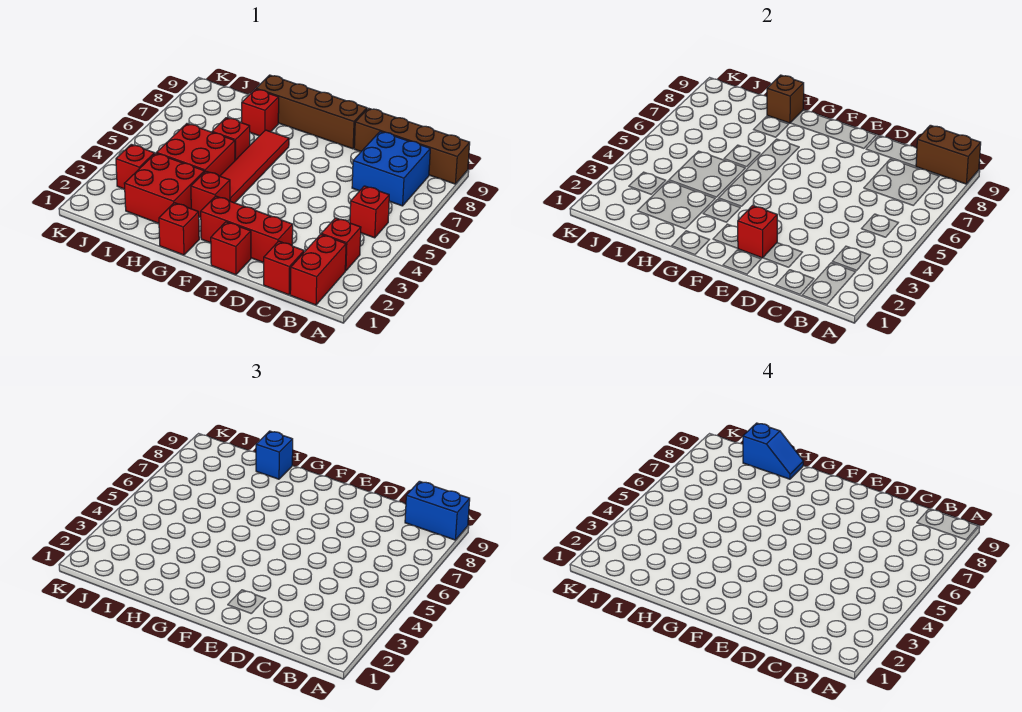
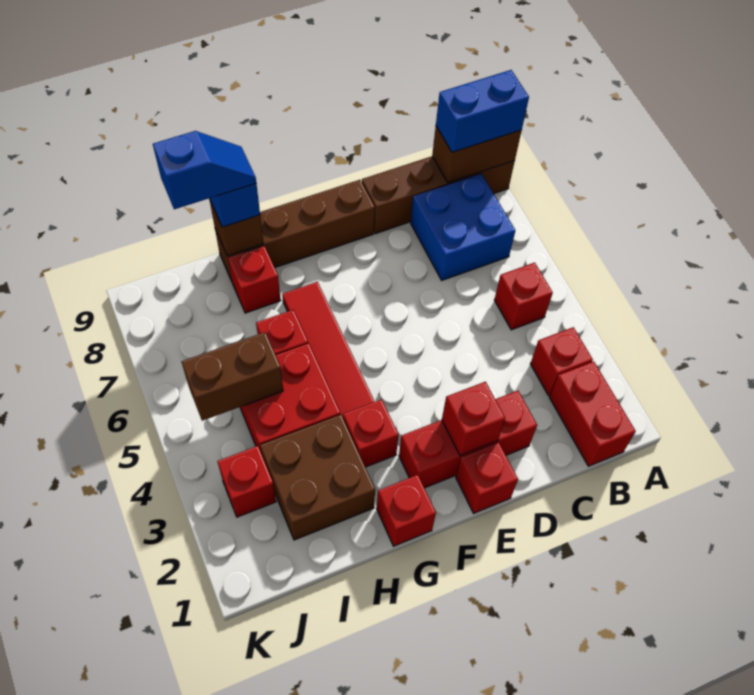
red brick C1 level 1 -> none
red brick H2:I3 level 1 -> brown brick H2:I3 level 1
none -> brown brick I5:J5 level 2

